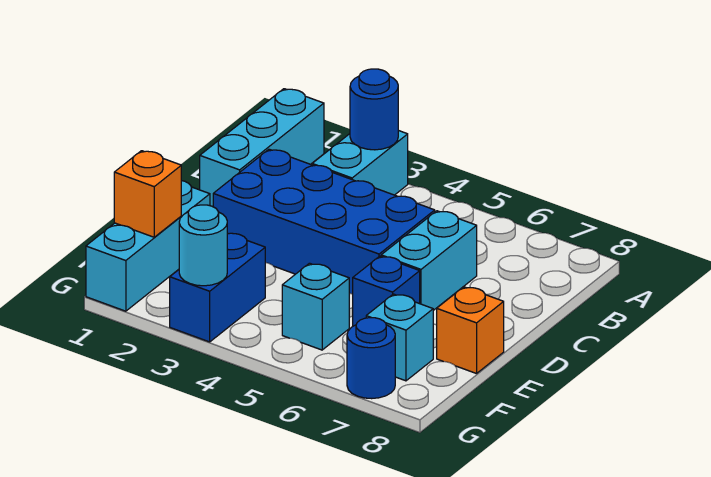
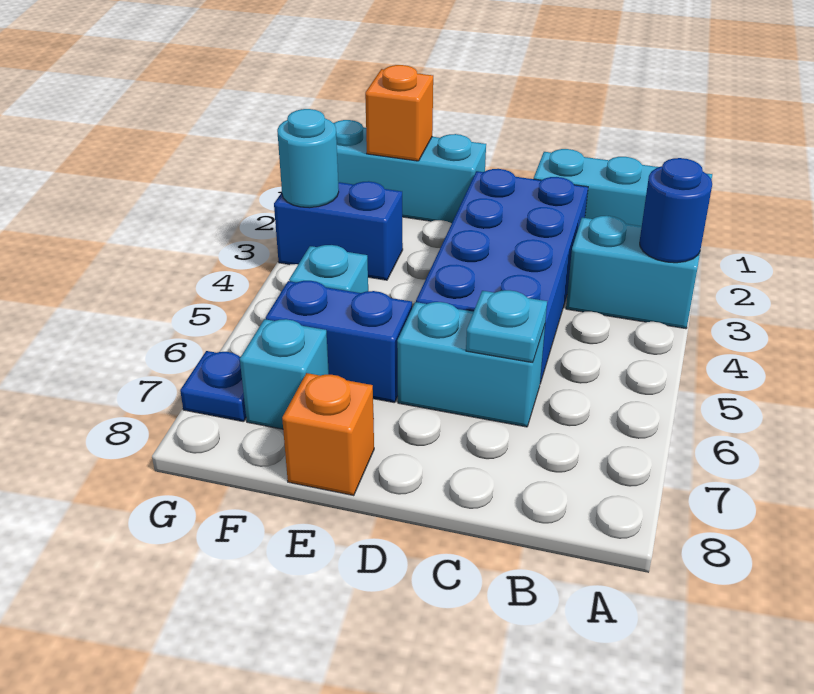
none -> cyan plate C6 level 2
blue brick E6 level 1 -> blue brick E6:F6 level 1
blue round brick G7 level 1 -> blue plate G7 level 1

